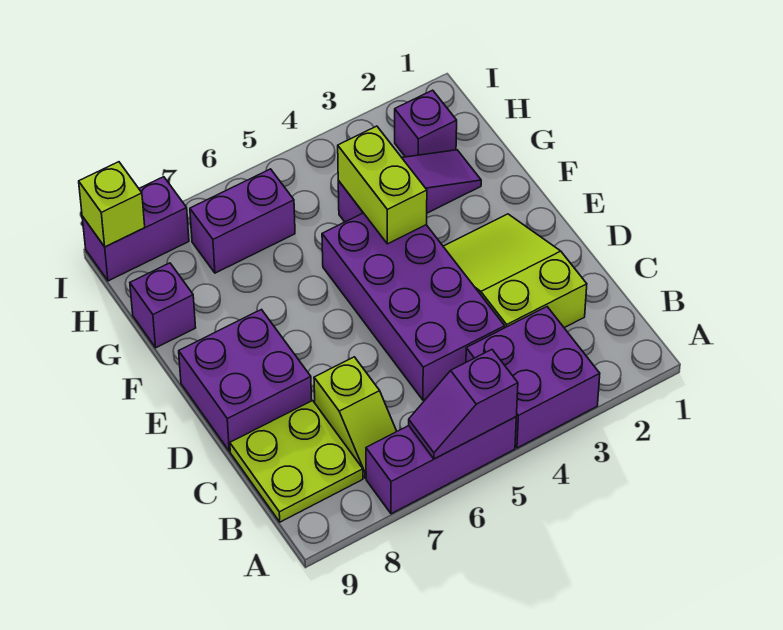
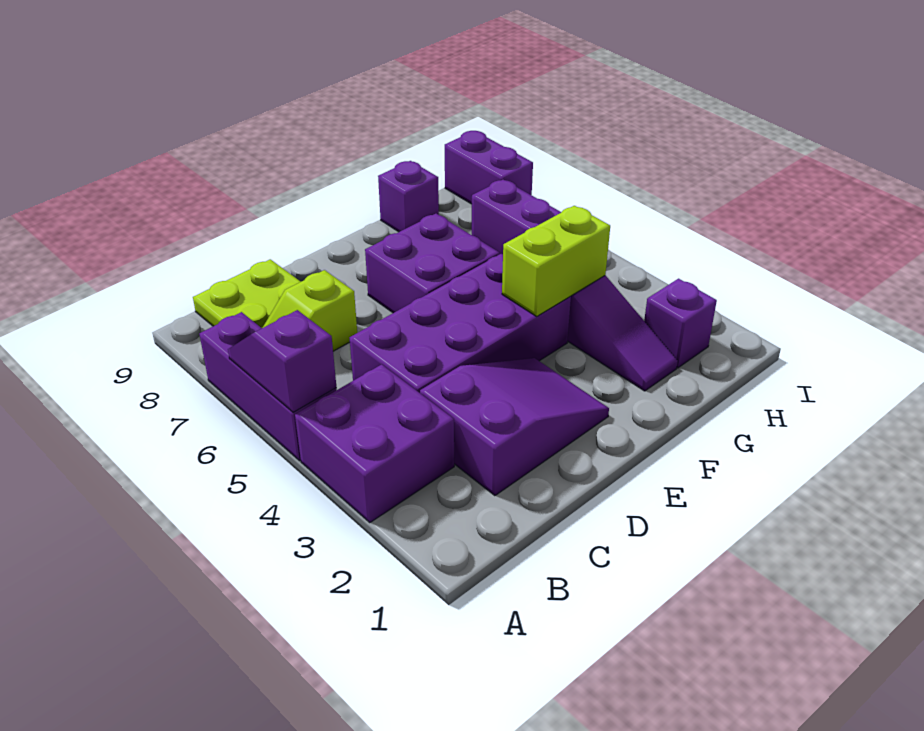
lime slope C2:E3 level 1 top C -> purple slope C2:E3 level 1 top C
purple brick D8:E9 level 1 -> purple brick E6:F7 level 1
lime brick I9 level 2 -> none

